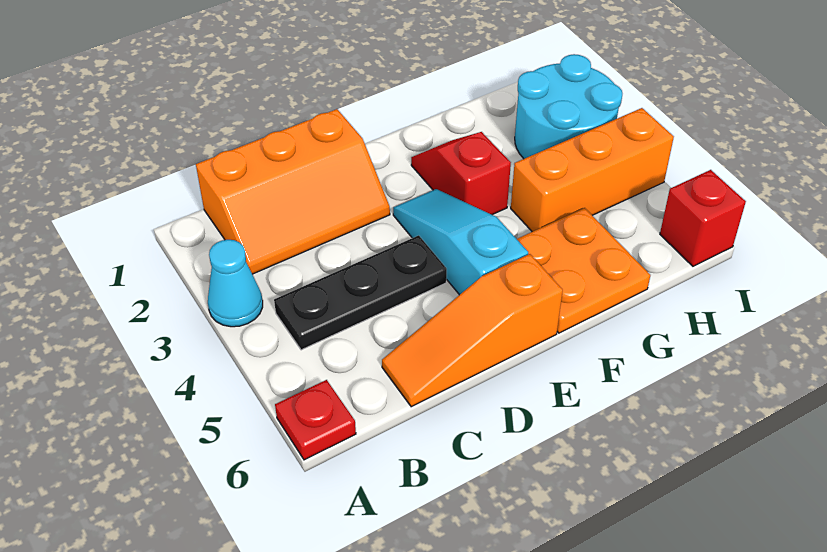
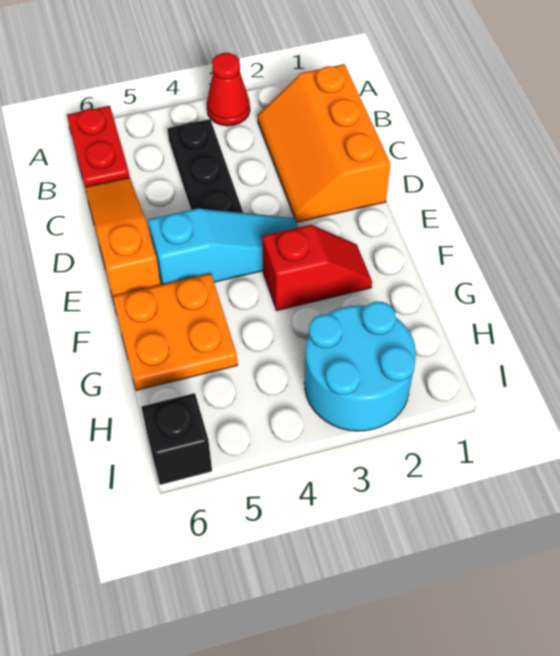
cyan cone A3 level 1 -> red cone A3 level 1
red plate A6 level 1 -> red plate A6:B6 level 1
orange brick G4:I4 level 1 -> none
red brick I6 level 1 -> black brick I6 level 1

